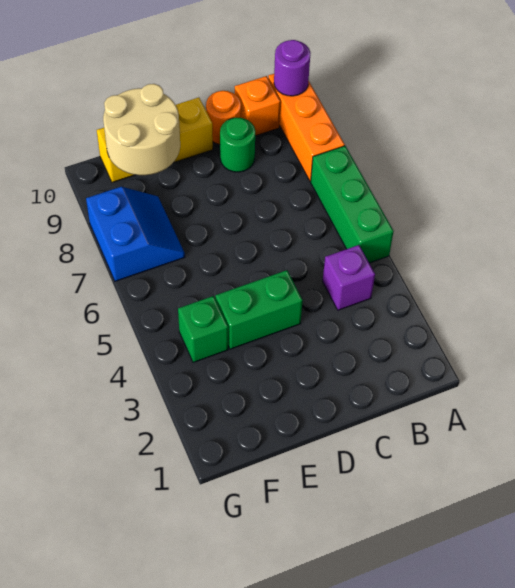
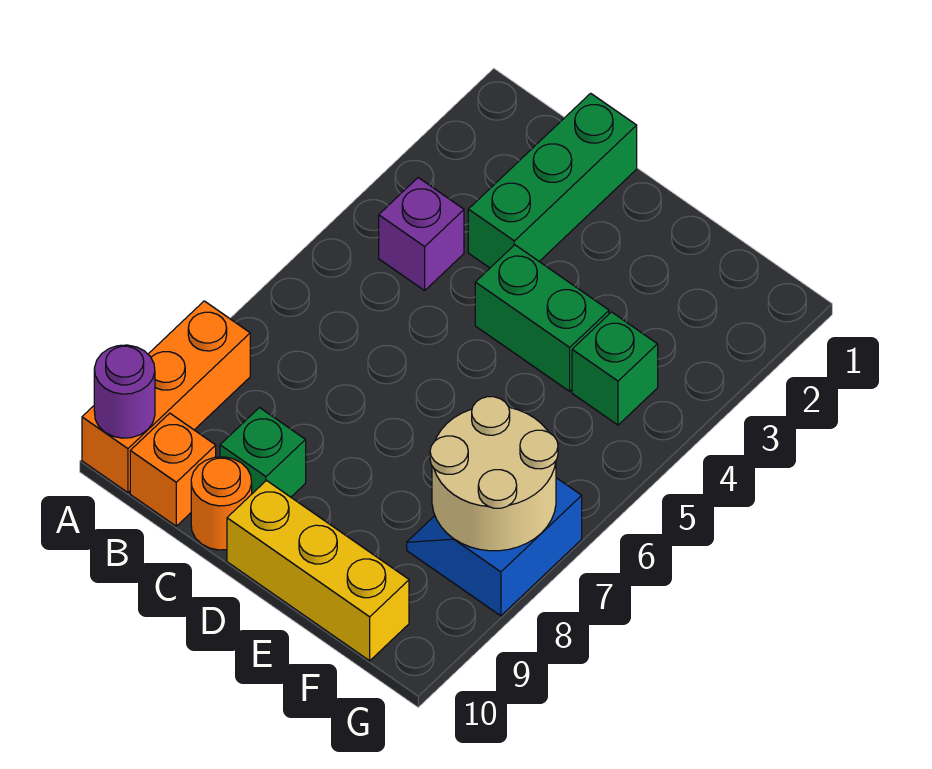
green brick A5:A7 level 1 -> green brick C1:C3 level 1
green round brick C9 level 1 -> green brick C9 level 1
tan round brick E9:F10 level 2 -> tan round brick F7:G8 level 2

